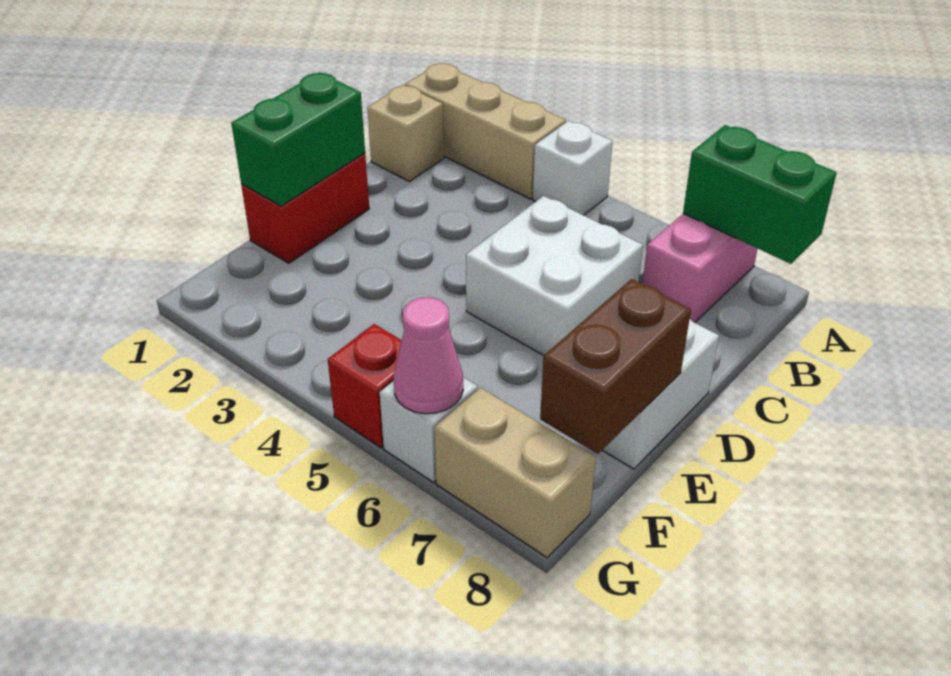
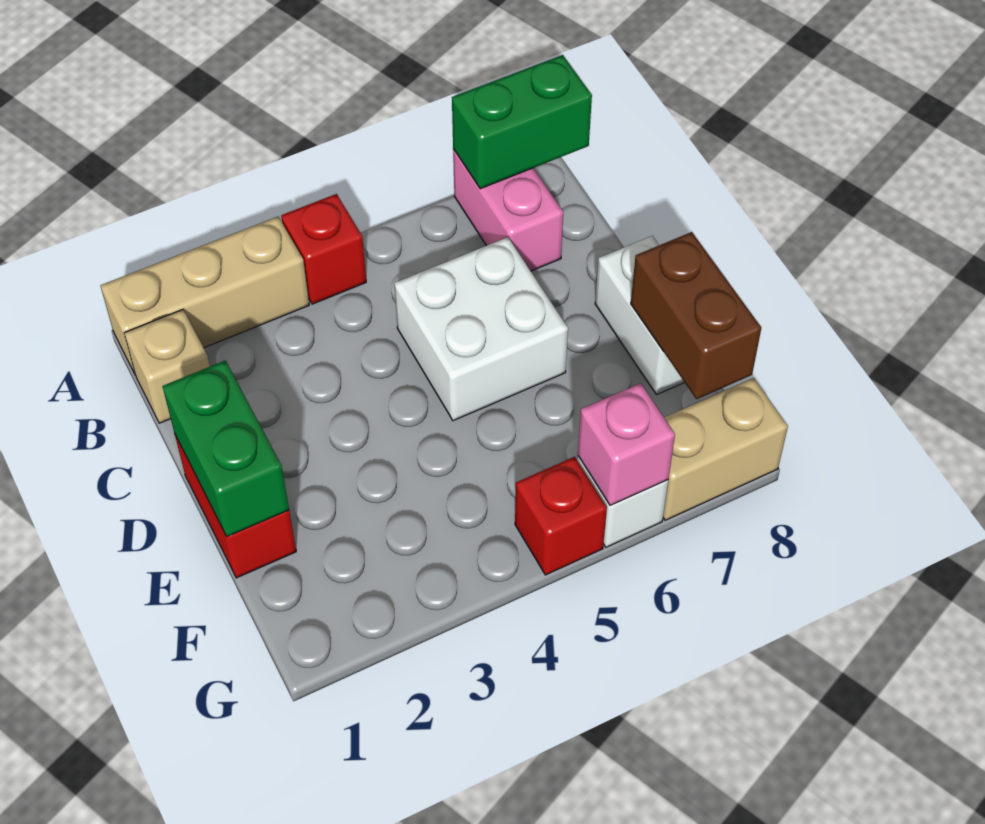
white brick A4 level 1 -> red brick A4 level 1
pink cone G6 level 2 -> pink brick G6 level 2

